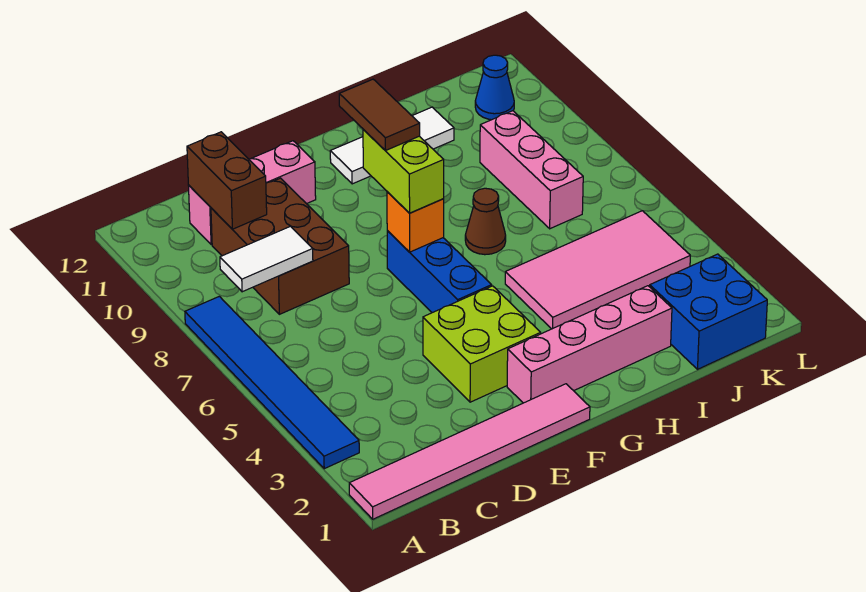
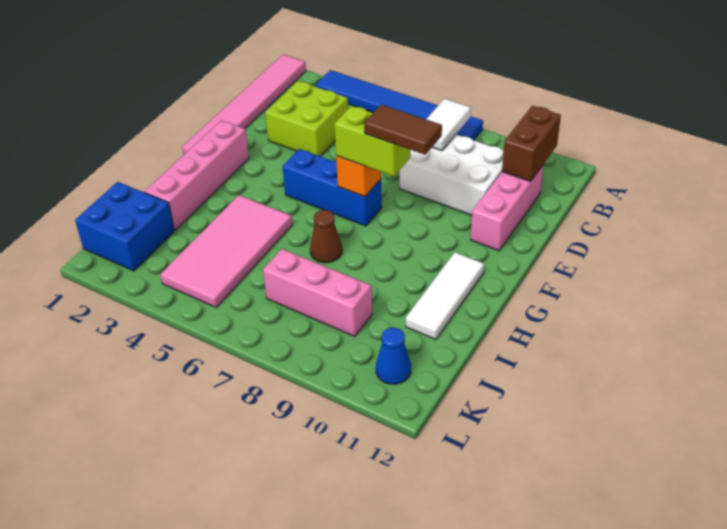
brown brick C8:D10 level 1 -> white brick C8:D10 level 1
brown brick C10:C11 level 2 -> brown brick B11:C11 level 2
lime brick E3:F4 level 1 -> lime brick C3:D4 level 1

